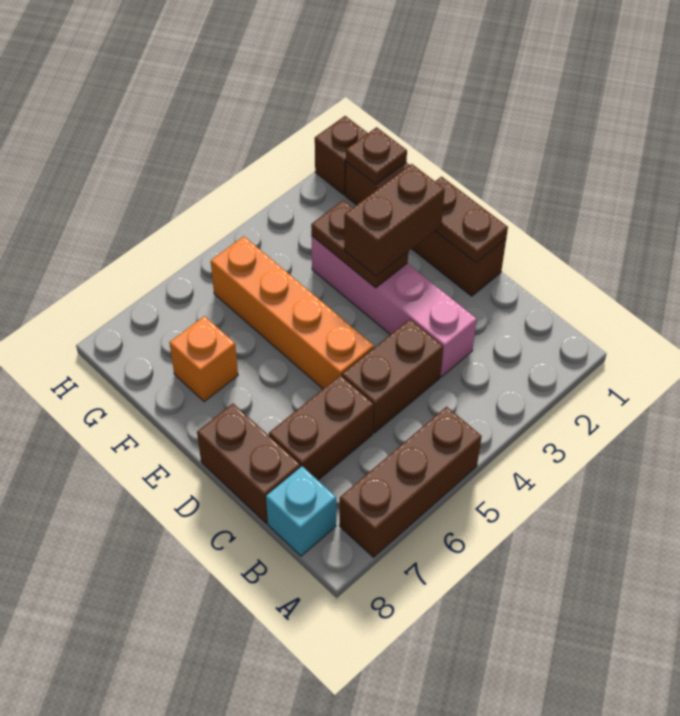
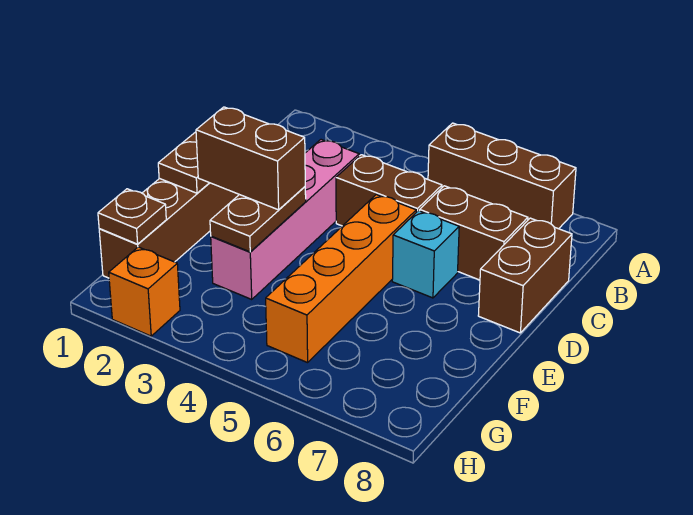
cyan brick B8 level 1 -> cyan brick D6 level 1
orange brick F7 level 1 -> orange brick H2 level 1
brown brick H1 level 1 -> none

